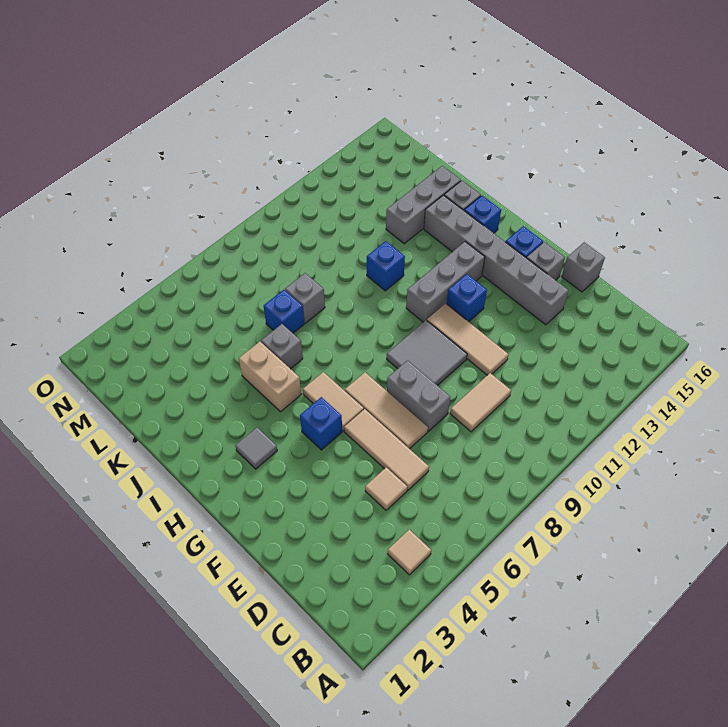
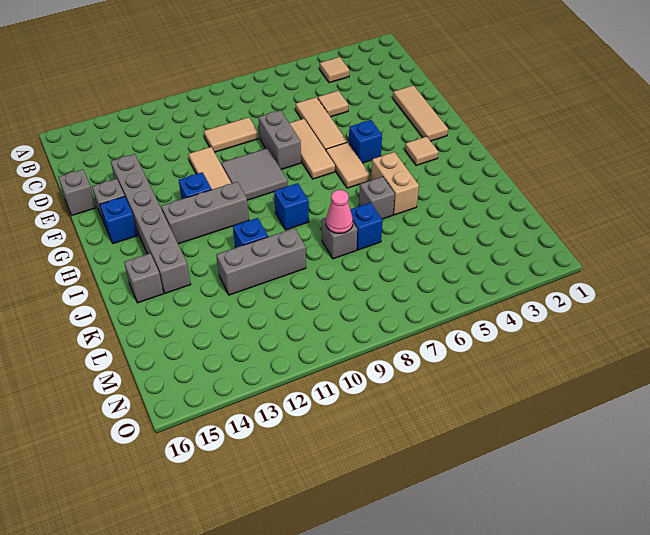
none -> tan tile E2:G2 level 1
grey tile H3 level 1 -> tan tile H3 level 1
blue brick I15 level 1 -> blue brick I9 level 1
none -> pink cone K8 level 2
grey brick K13:K15 level 1 -> grey brick K10:K12 level 1

